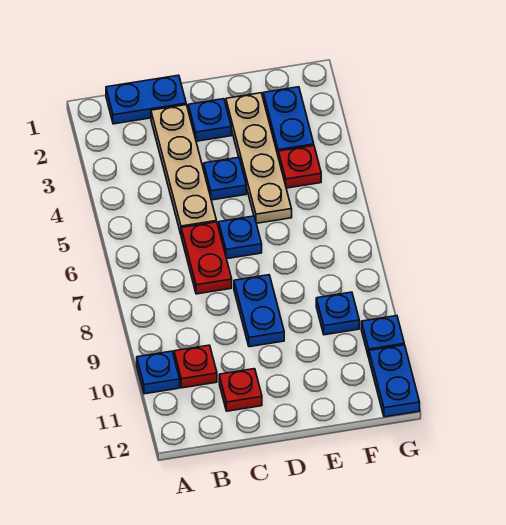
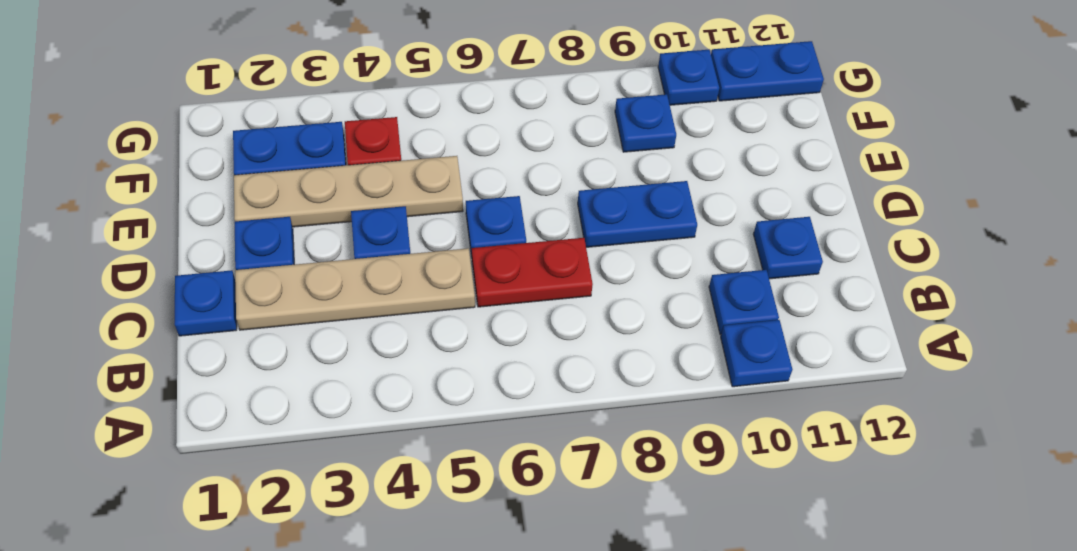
blue plate B1:C1 level 1 -> blue plate C1 level 1
red plate B10 level 1 -> blue plate B10 level 1
red plate C11 level 1 -> blue plate C11 level 1

